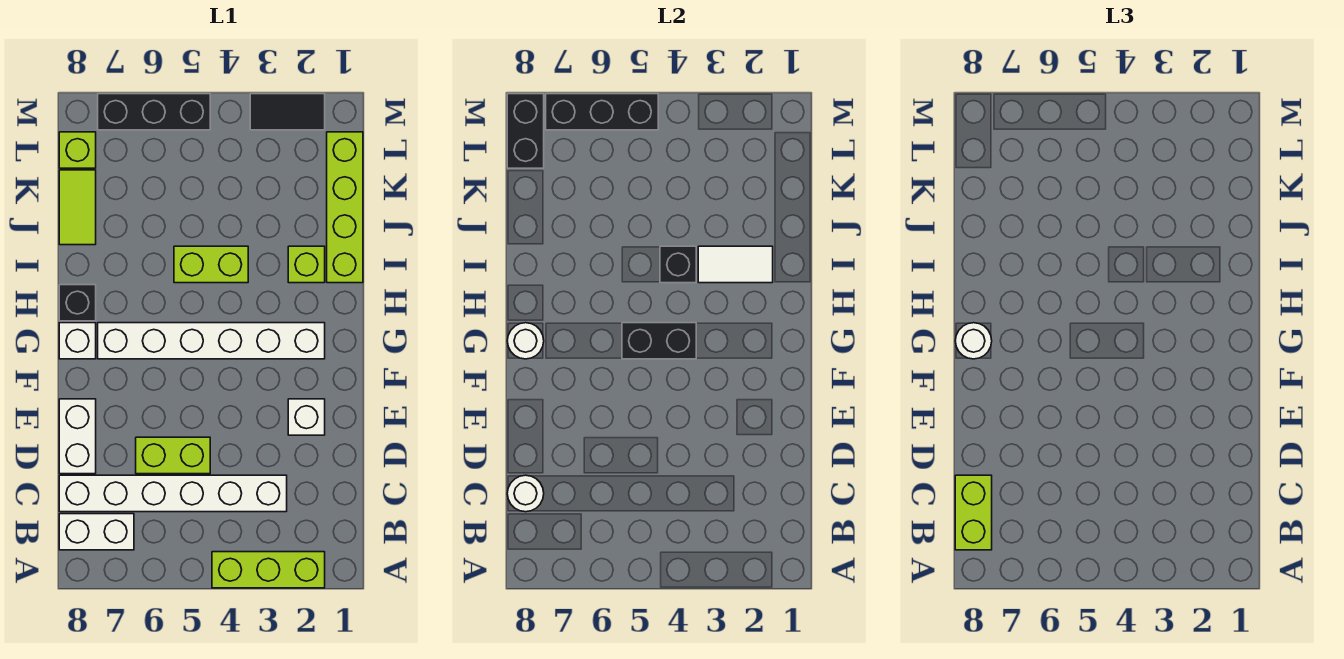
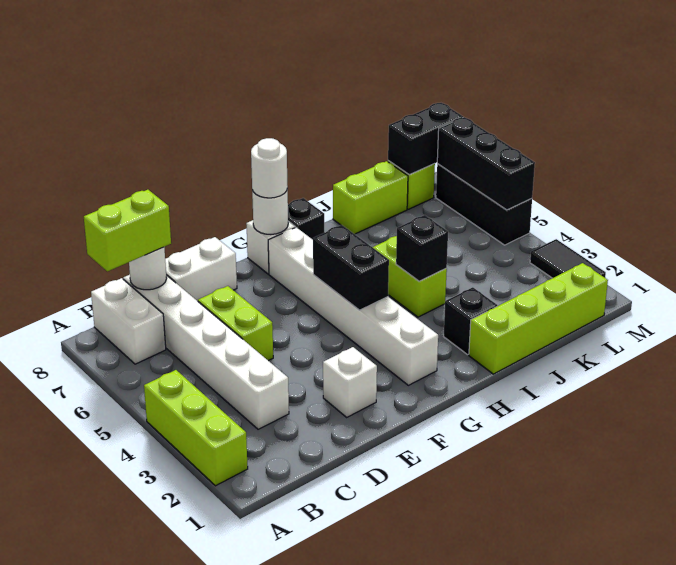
lime brick I2 level 1 -> black brick I2 level 1
white tile I2:I3 level 2 -> none
lime tile J8:K8 level 1 -> lime brick J8:K8 level 1

